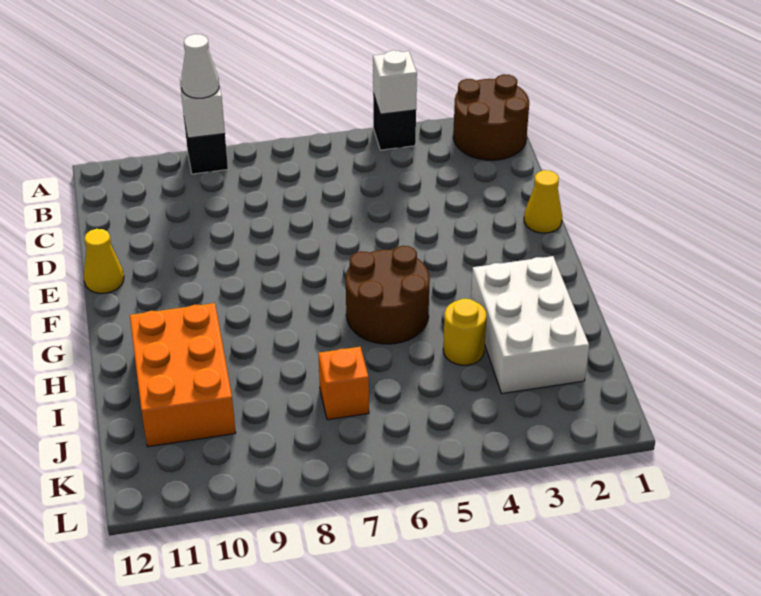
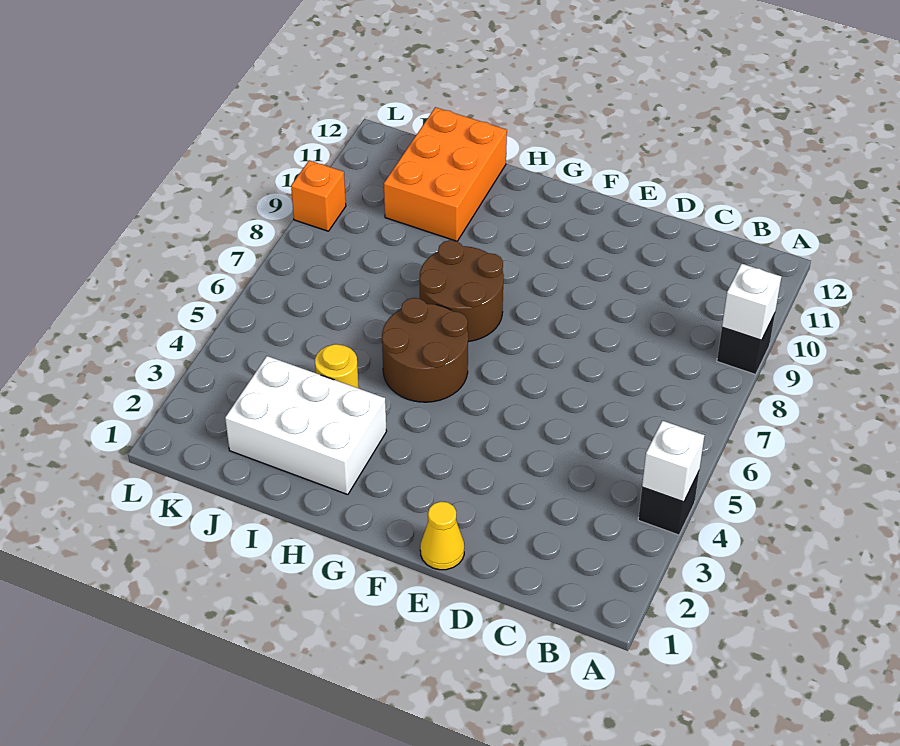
brown round brick A1:B2 level 1 -> brown round brick G7:H8 level 1
white cone A9 level 3 -> none
yellow cone E12 level 1 -> none
orange brick H10:J11 level 1 -> orange brick I10:J12 level 1
orange brick J7 level 1 -> orange brick L9 level 1

